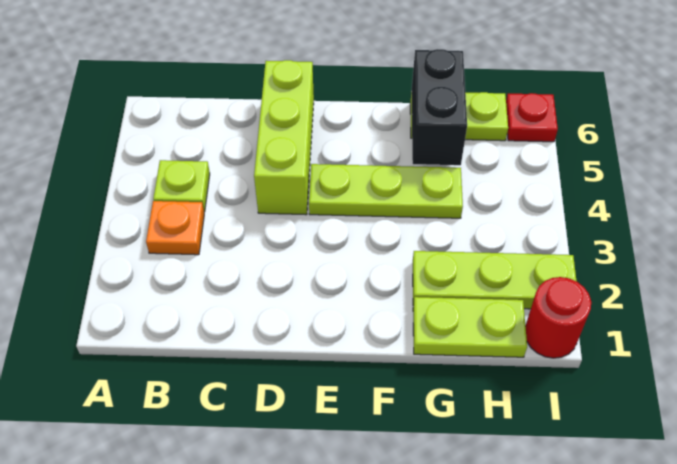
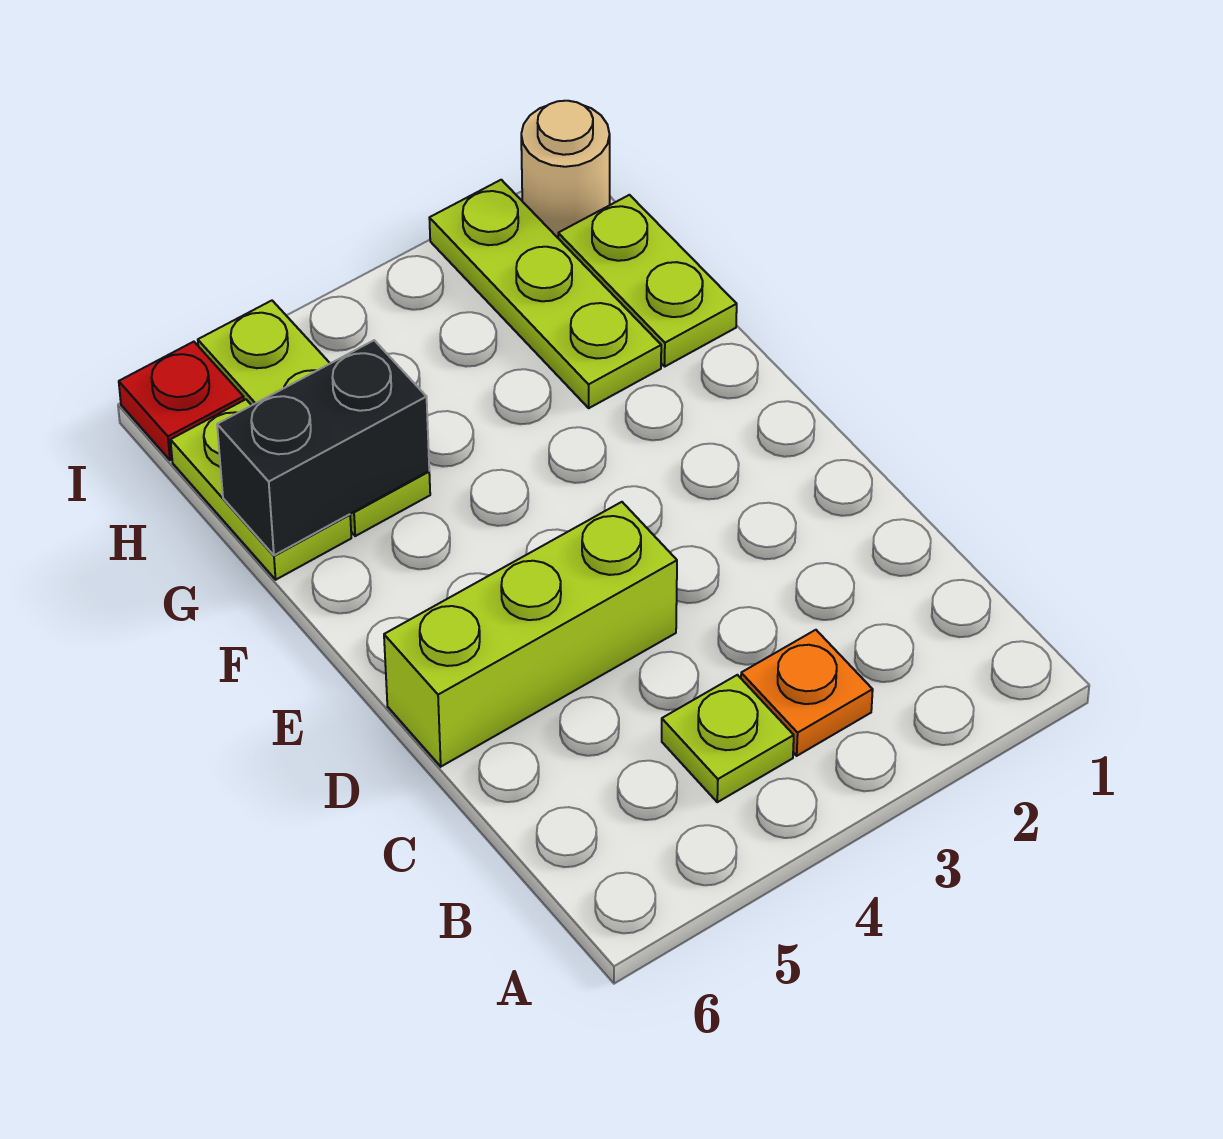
lime plate E4:G4 level 1 -> lime plate G5:I5 level 1
red round brick I1 level 1 -> tan round brick I1 level 1

